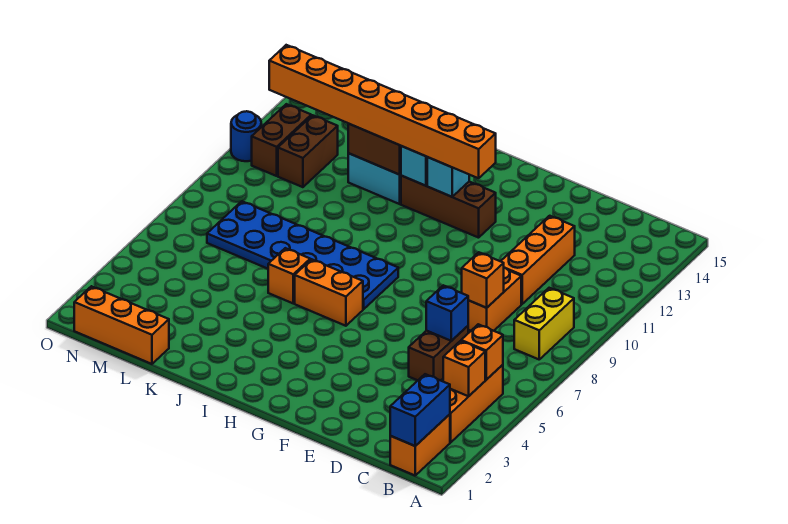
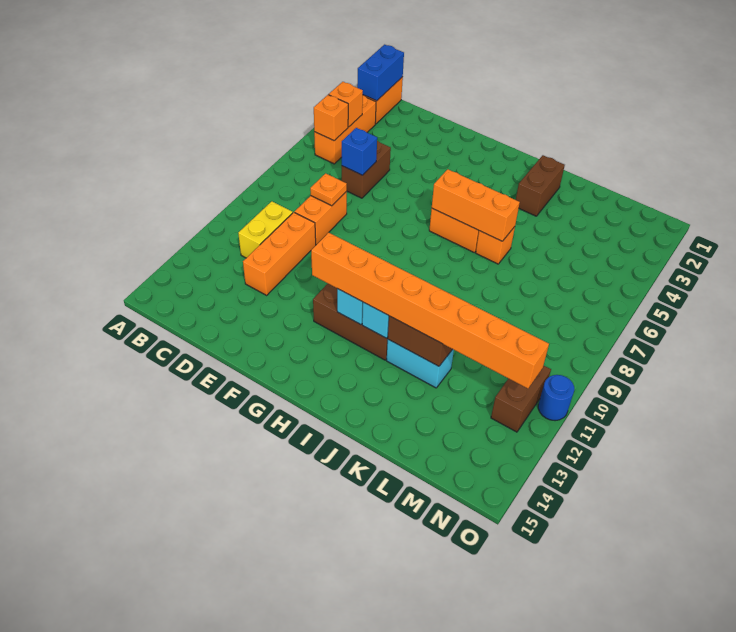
yellow brick B8:B9 level 1 -> yellow brick C10:C11 level 1
orange brick D8 level 2 -> orange plate D8 level 2
blue plate H7:M8 level 1 -> none
orange brick L1:N1 level 1 -> orange brick H6:J6 level 2
brown brick M11:M12 level 1 -> brown brick J2:J3 level 1

